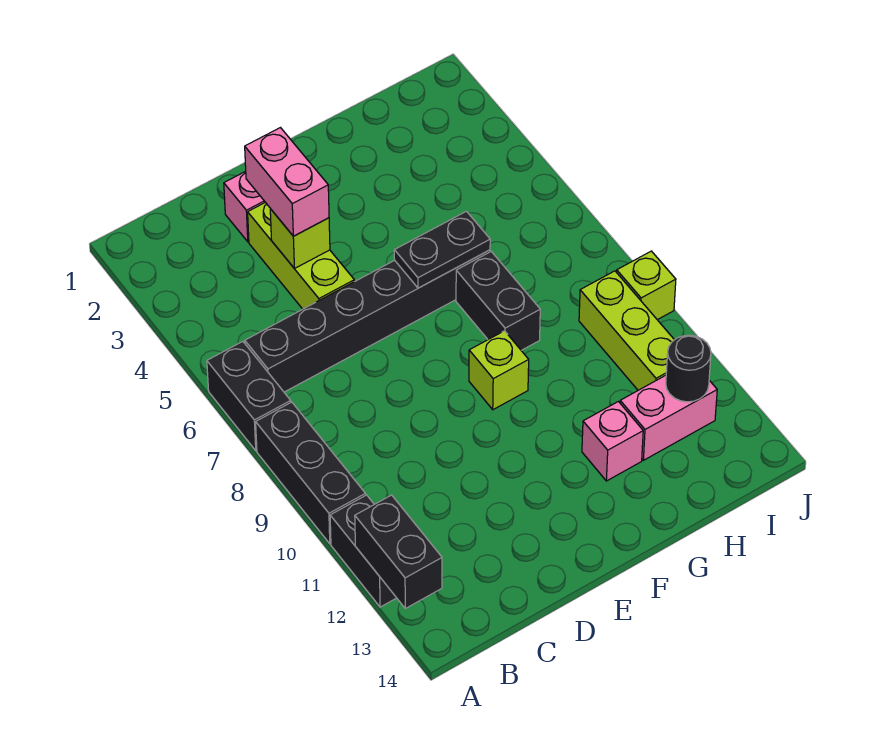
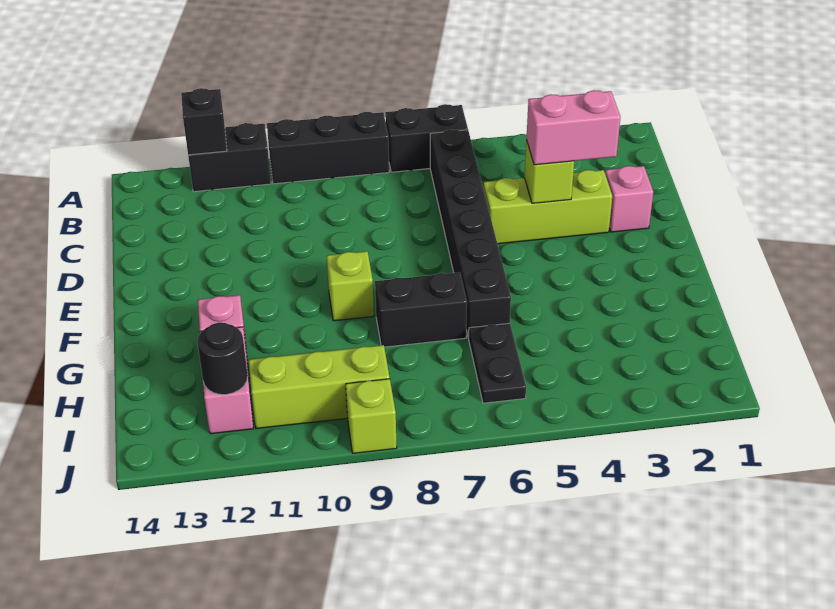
black brick A12:A13 level 2 -> black brick A12 level 2
black plate F6:G6 level 2 -> black plate H6:I6 level 1

